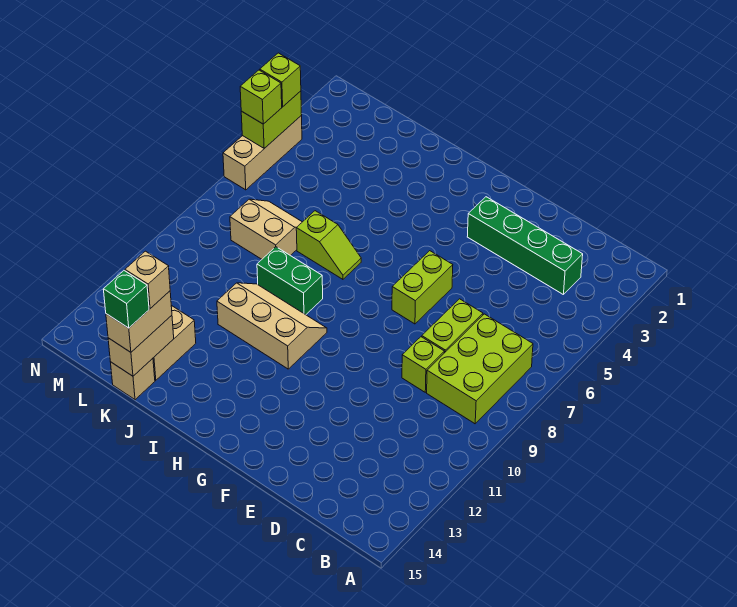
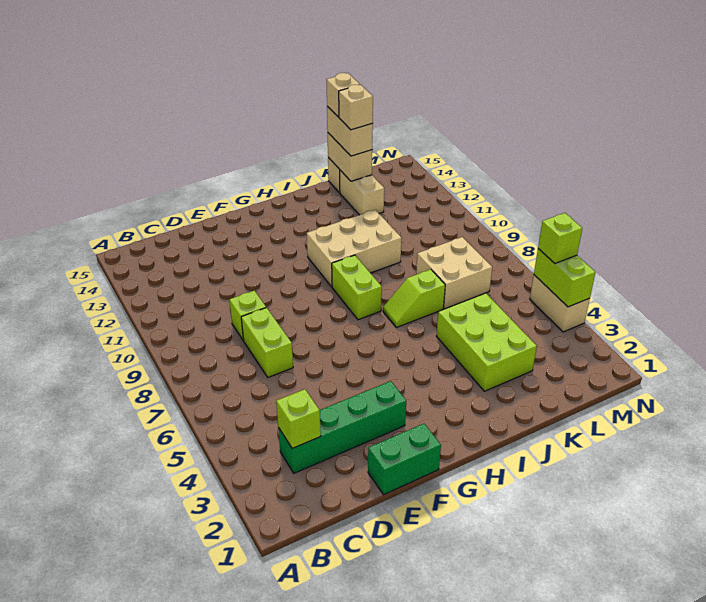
lime brick B7:C9 level 1 -> lime brick J3:K5 level 1
lime brick F6:F7 level 1 -> lime brick H8:H9 level 1
tan slope H10:J11 level 1 top 11 -> tan brick H10:J11 level 1
green brick I9:J9 level 1 -> green brick E1:F1 level 1
tan slope K7:L8 level 1 top 8 -> tan brick K7:L8 level 1
green brick K15 level 4 -> tan brick K15 level 4
tan brick N4:N6 level 1 -> tan brick N4:N5 level 1
lime brick N4 level 3 -> lime brick C3 level 2

